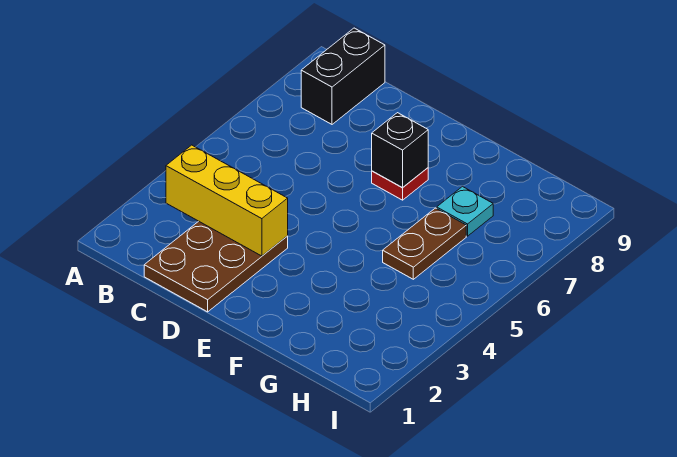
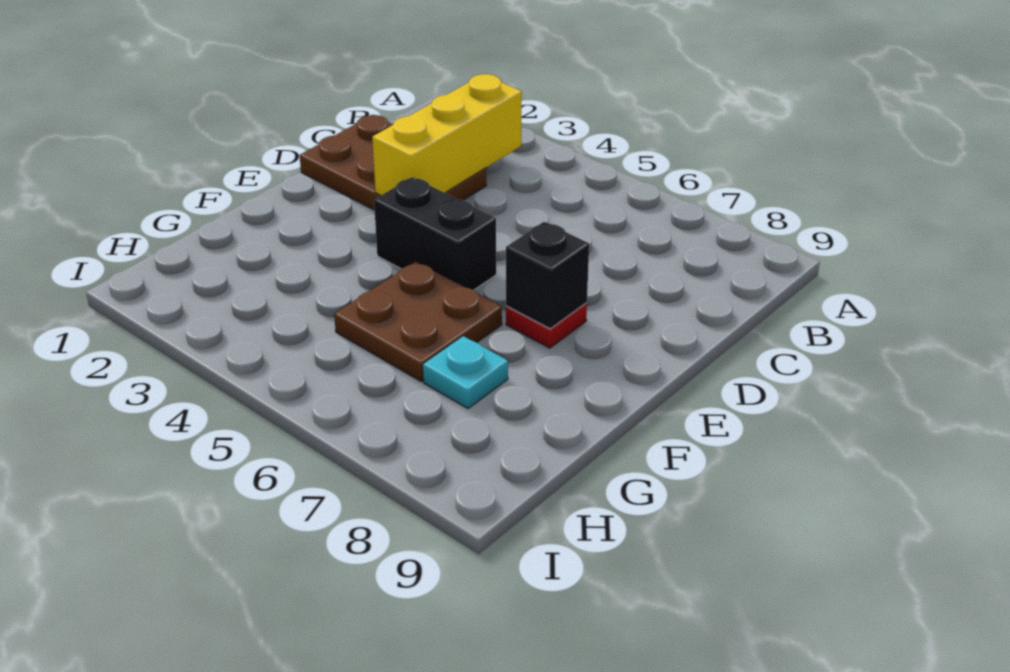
black brick B8:B9 level 1 -> black brick E4:E5 level 1
brown plate G5:G6 level 1 -> brown plate F5:G6 level 1

